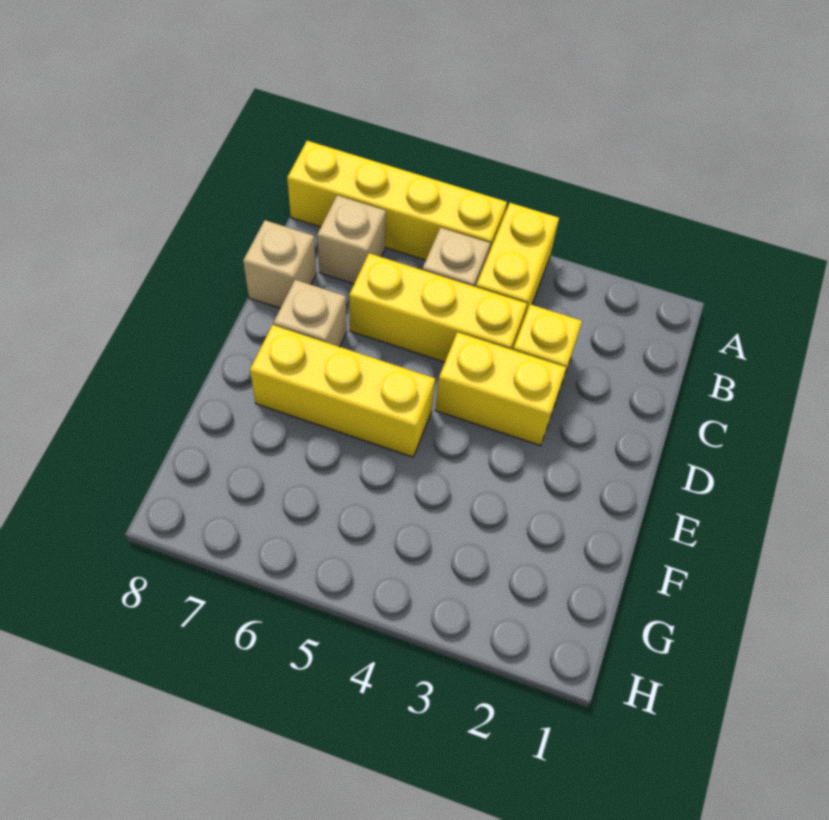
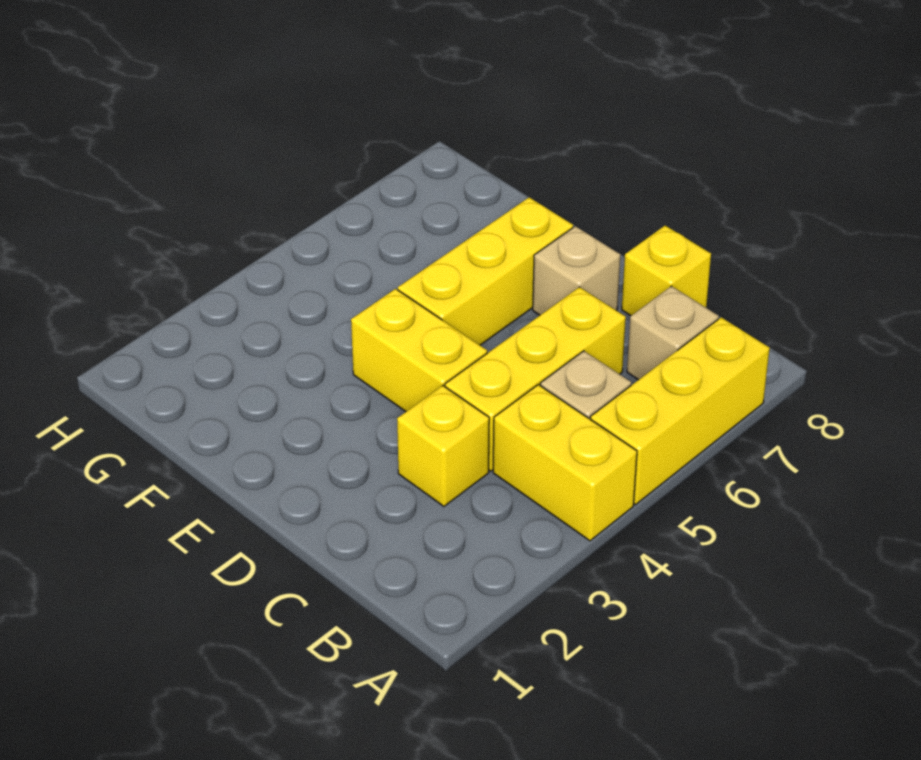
yellow brick A5:A8 level 1 -> yellow brick A5:A7 level 1
tan brick C8 level 1 -> yellow brick C8 level 1
yellow brick D3:D4 level 1 -> yellow brick D4:E4 level 1

